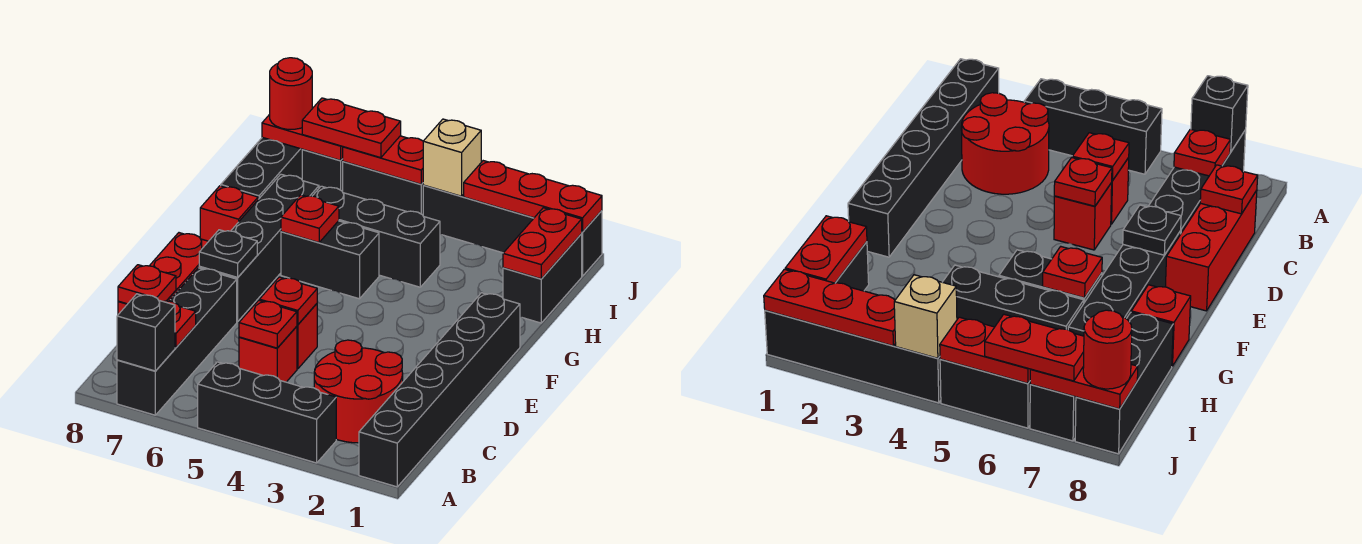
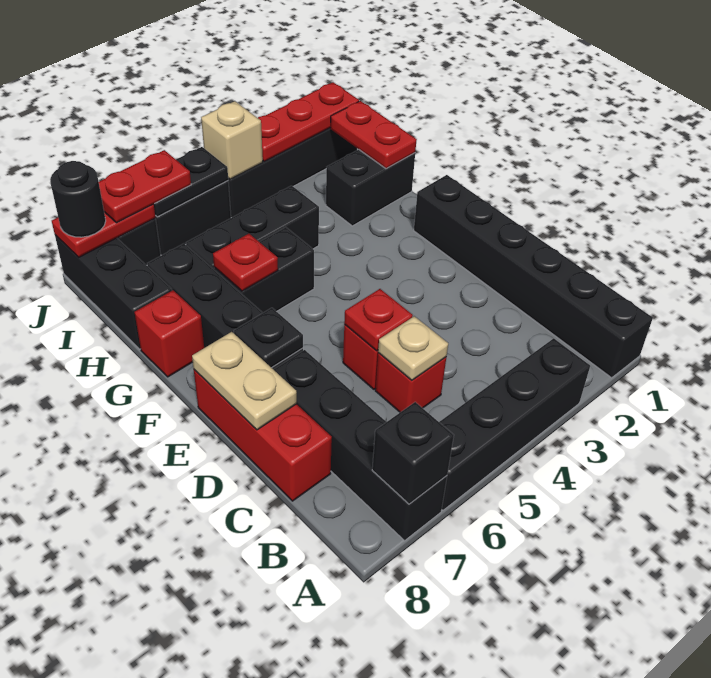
black brick A3:A5 level 1 -> black brick A3:A6 level 1
red round brick B2:C3 level 1 -> none
red plate B7 level 2 -> none
red plate C5 level 2 -> tan plate C5 level 2
red plate C8 level 2 -> none
none -> tan plate D8:E8 level 2
black brick H1:I1 level 1 -> black brick H1:H2 level 1
red plate J5:J6 level 2 -> black plate J5:J6 level 2
red round brick J8 level 3 -> black round brick J8 level 3

